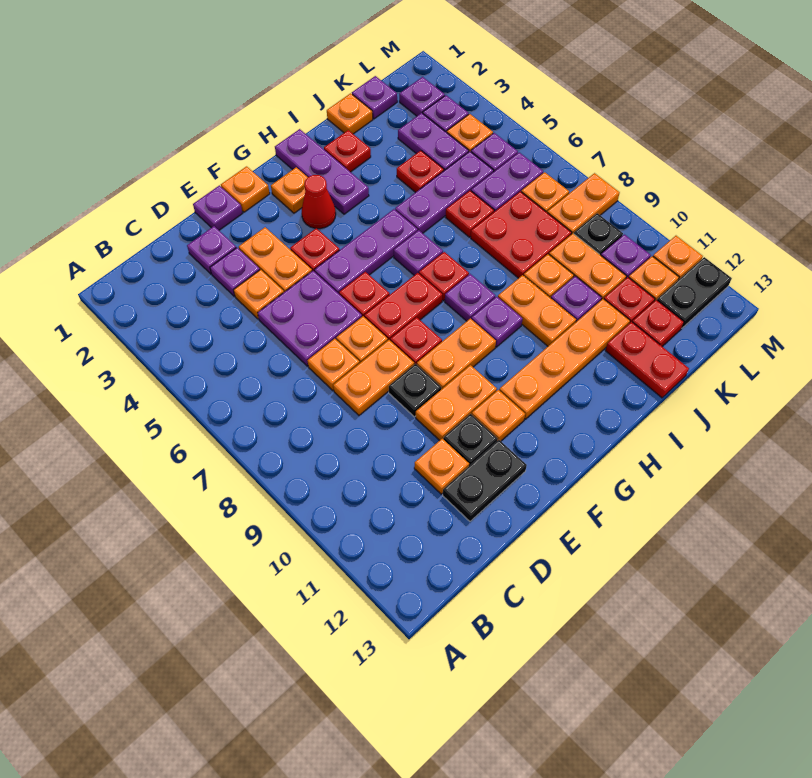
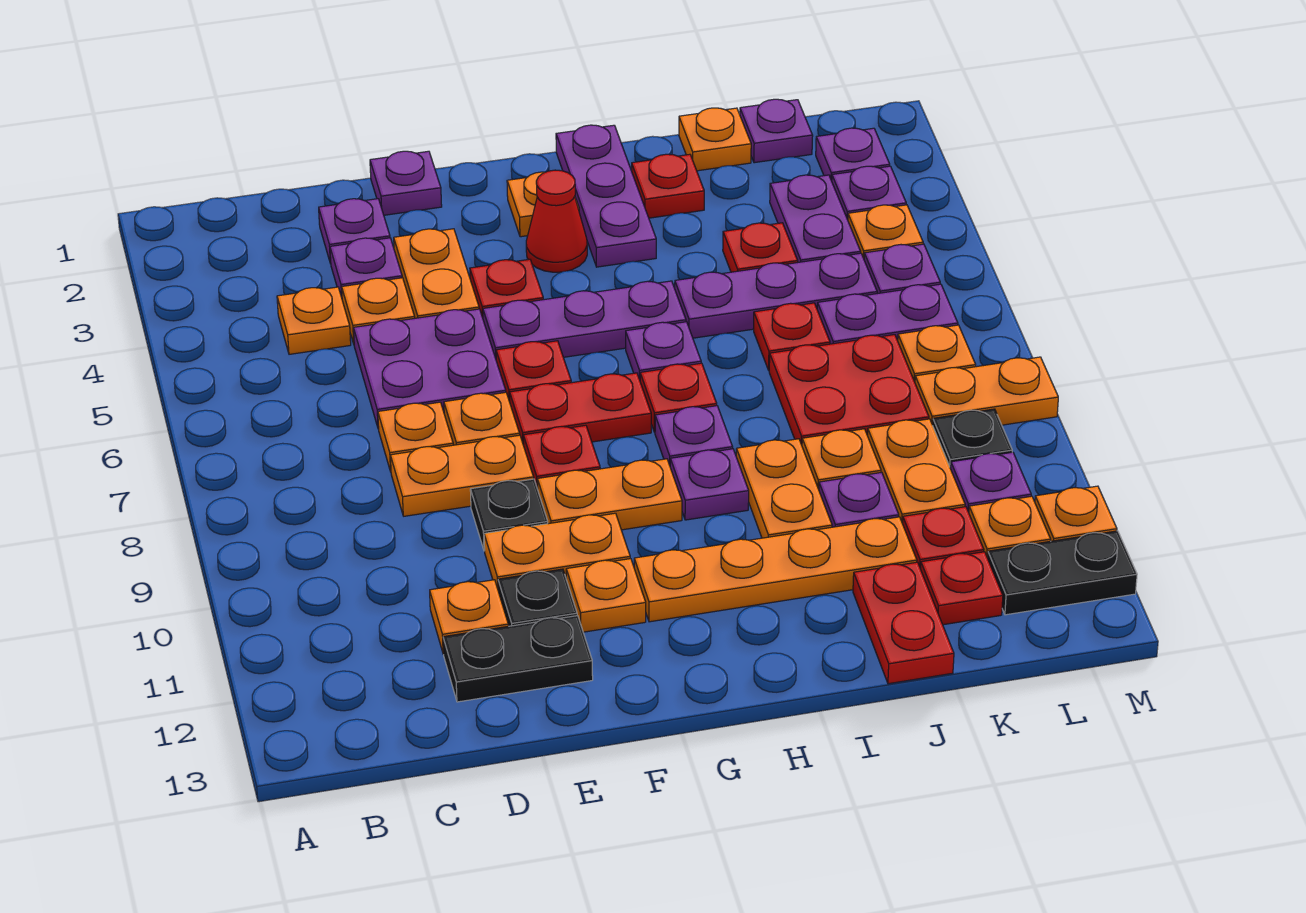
orange plate F1 level 1 -> orange plate C4 level 1

